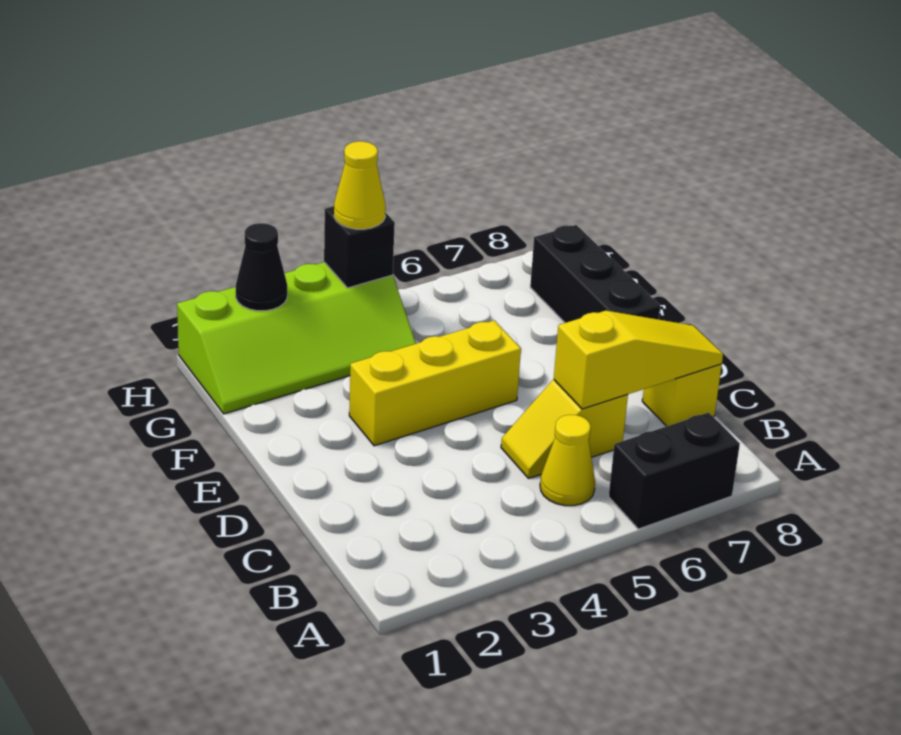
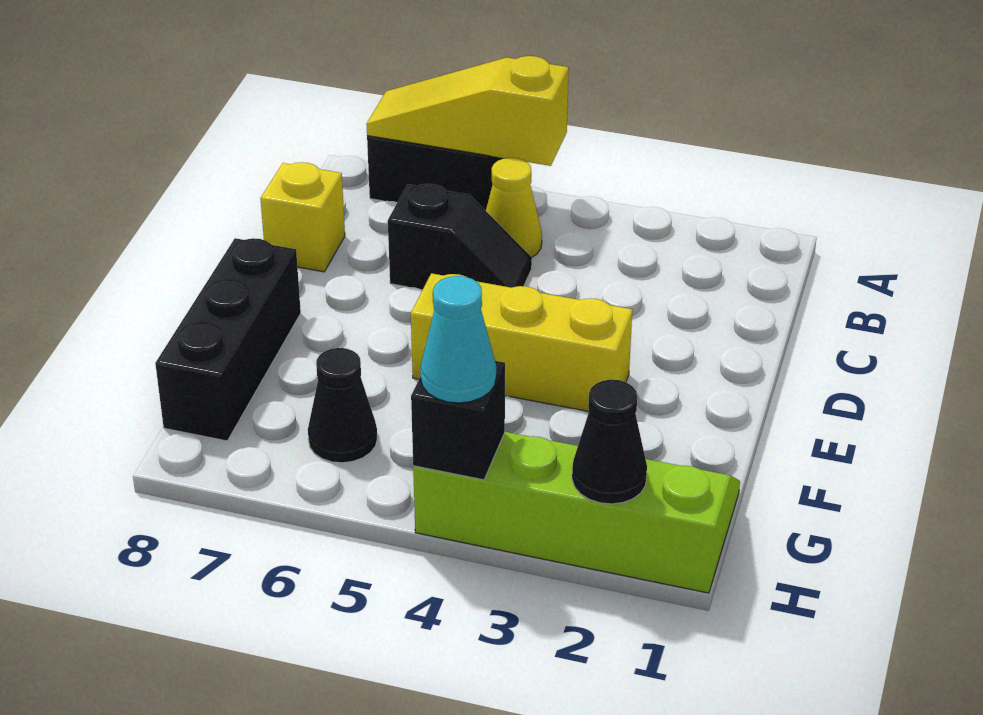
yellow slope C5:C6 level 1 top 6 -> black slope C5:C6 level 1 top 6
yellow slope C6:C8 level 2 top 6 -> yellow slope A5:A7 level 2 top 5
none -> black cone G6 level 1
yellow cone H4 level 3 -> cyan cone H4 level 3

